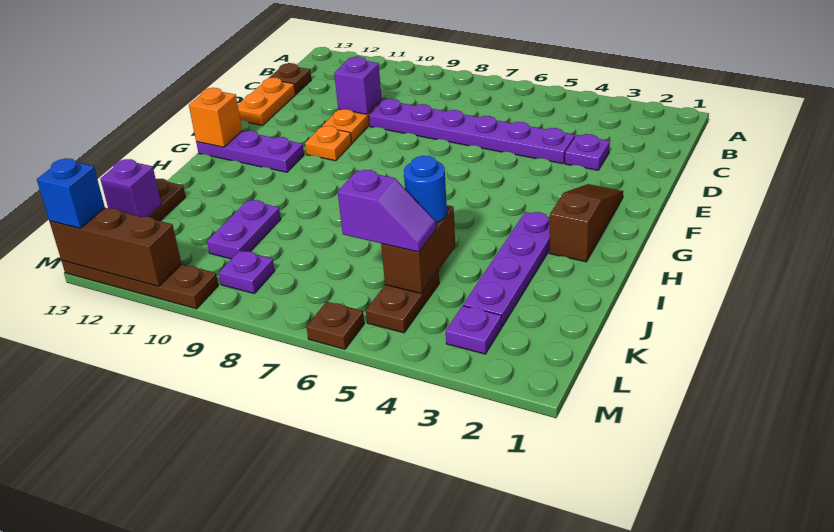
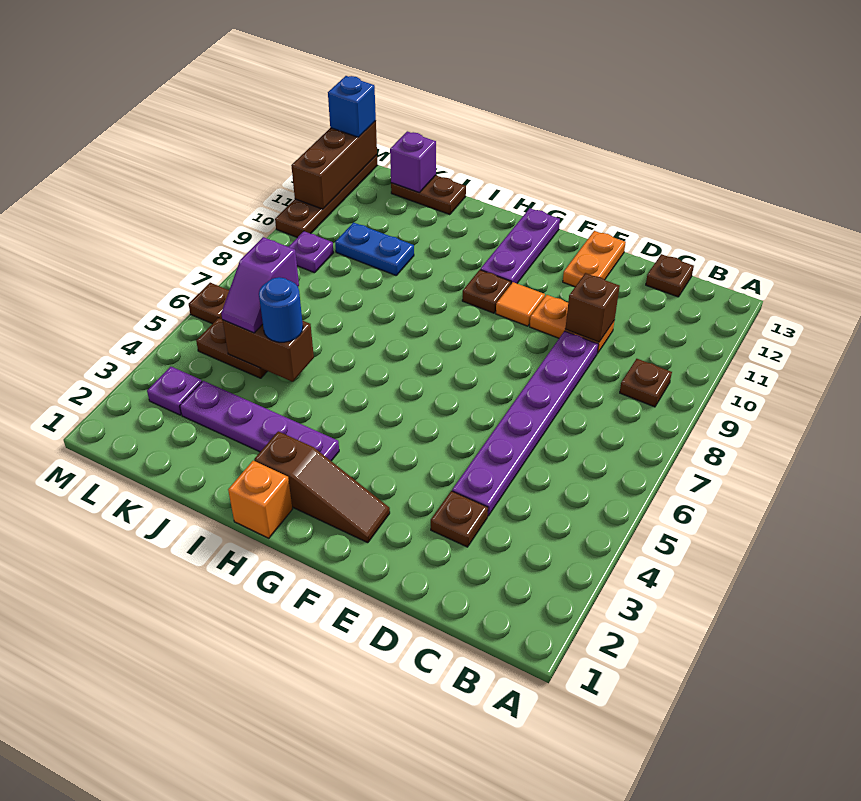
none -> brown plate B9 level 1
purple plate D3 level 1 -> brown plate D3 level 1
purple brick D10 level 2 -> brown brick D10 level 2
orange plate D13:E13 level 1 -> orange plate E12:E13 level 1
orange plate F10 level 1 -> orange tile F10 level 1
none -> brown plate G10 level 1
orange brick G13 level 2 -> orange brick H1 level 1
purple plate J10:K10 level 1 -> blue plate J10:K10 level 1

